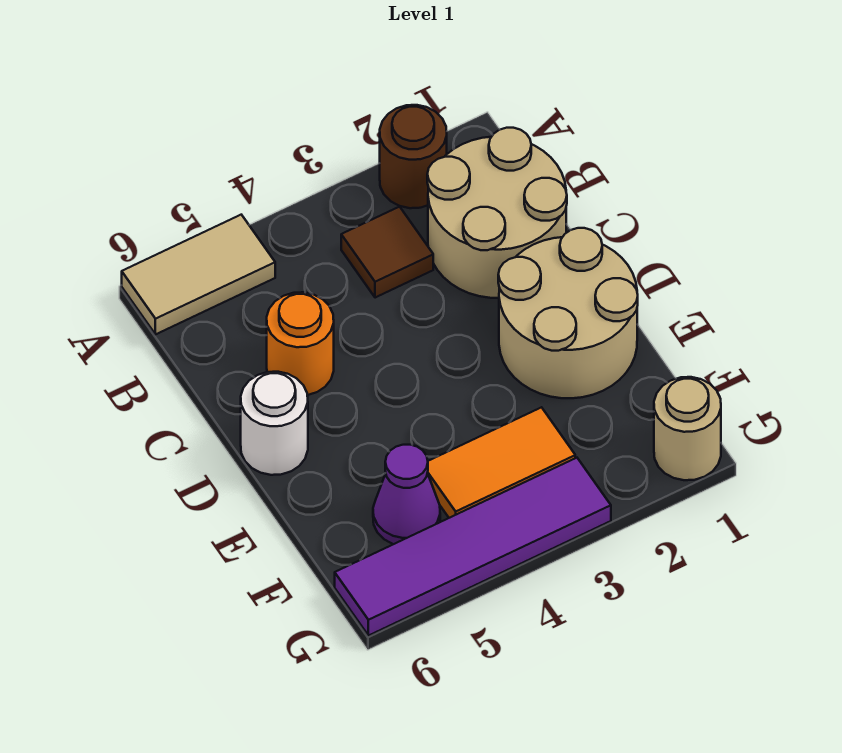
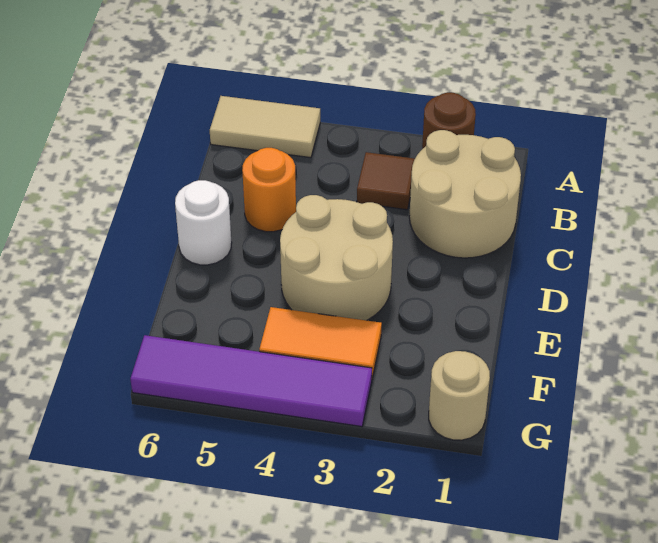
tan round brick D1:E2 level 1 -> tan round brick D3:E4 level 1
purple cone F5 level 1 -> none

